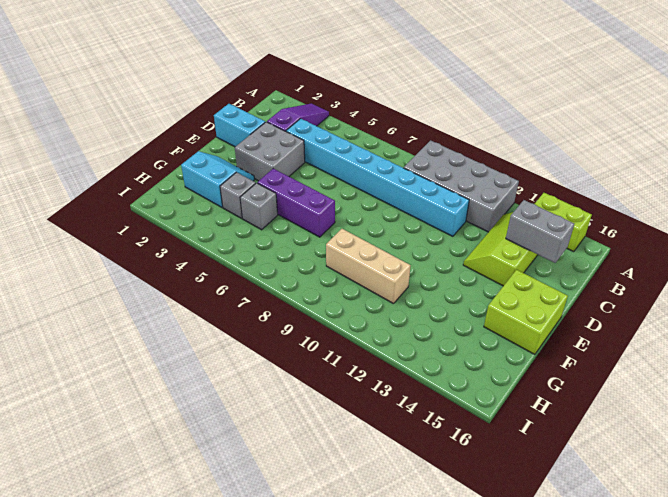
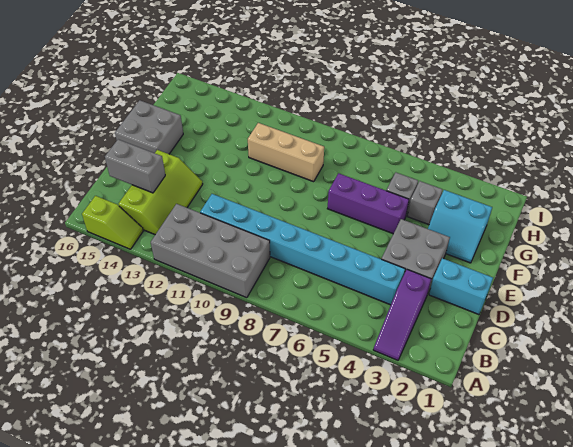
lime brick A14:A15 level 1 -> lime slope A14:A15 level 1 top 15
lime brick E15:F16 level 1 -> grey brick E15:F16 level 1

